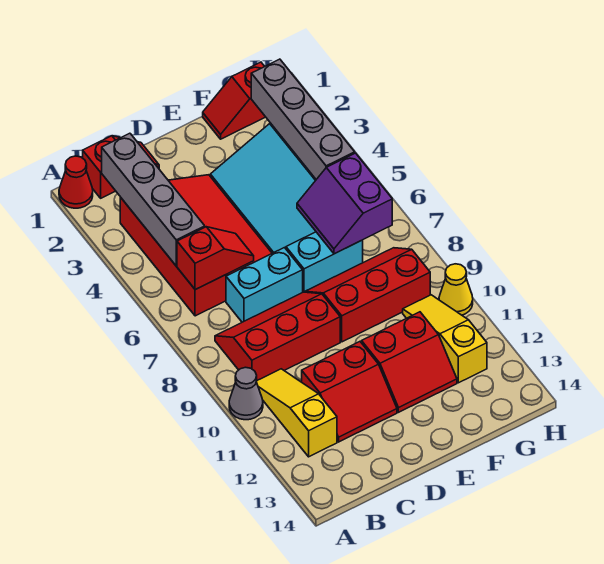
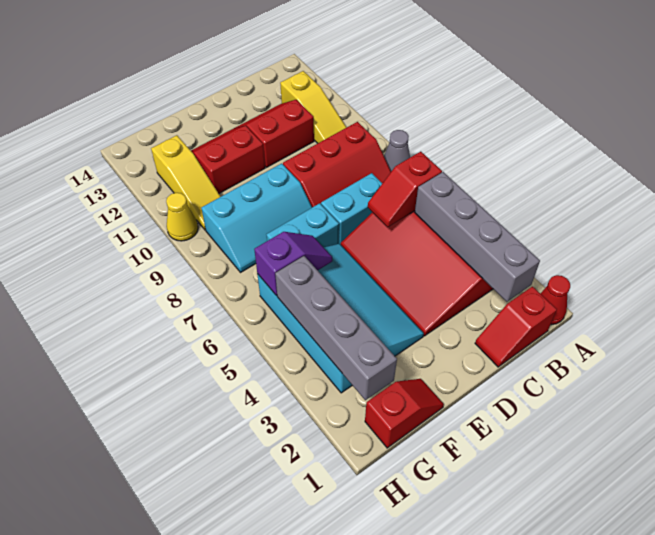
grey cone A10 level 1 -> grey cone A8 level 1
red slope E8:G9 level 1 top 9 -> cyan slope E8:G9 level 1 top 9
purple slope F6:G7 level 2 top G -> purple slope F6:G6 level 2 top G

